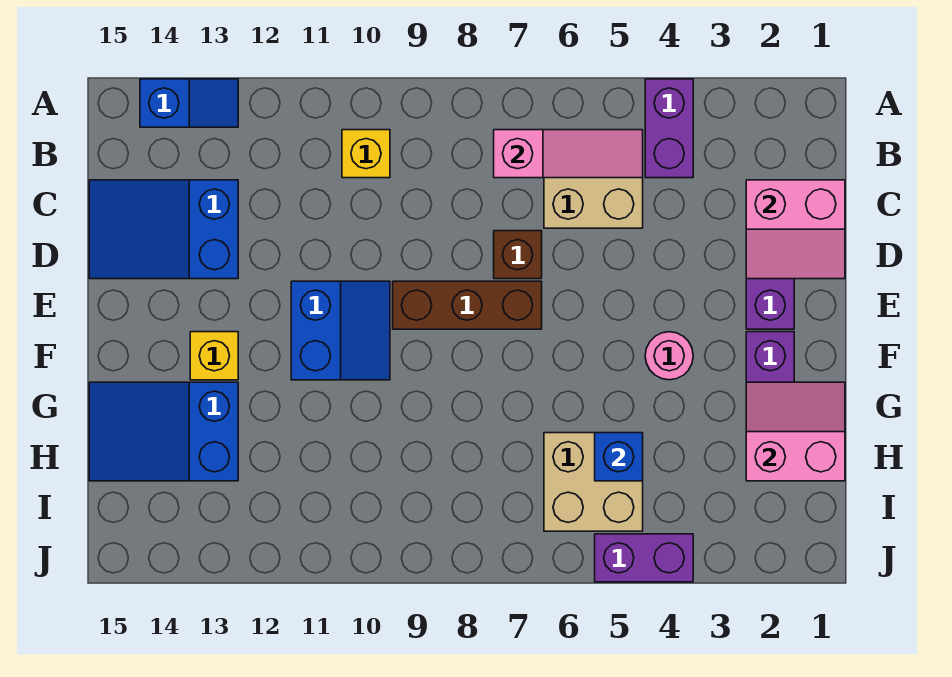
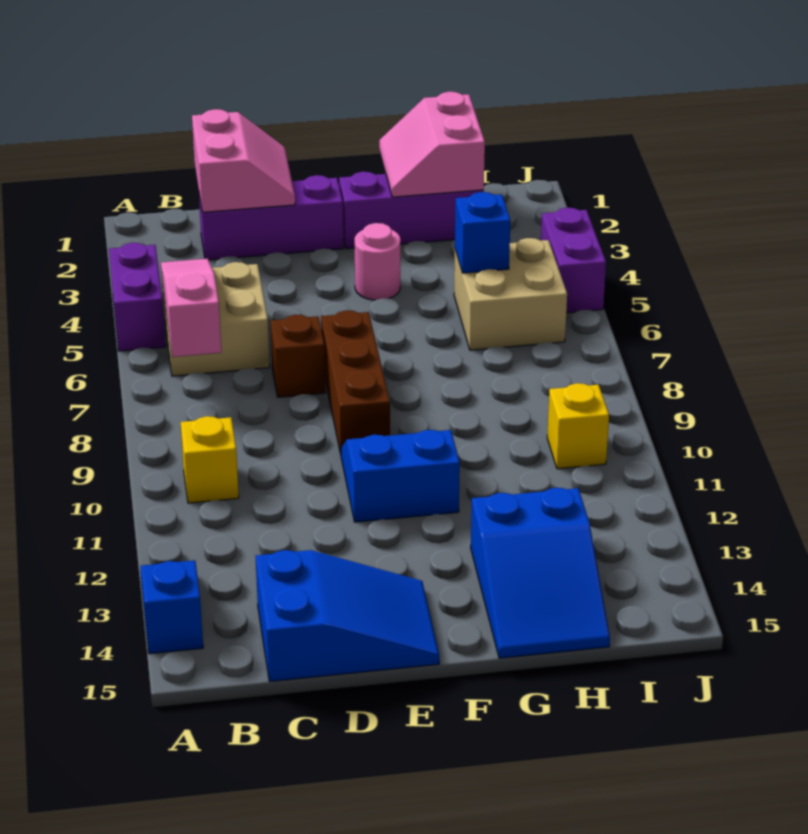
purple brick A4:B4 level 1 -> purple brick A4:A5 level 1
blue slope C13:D15 level 1 top 13 -> blue slope C14:E15 level 1 top C
yellow brick F13 level 1 -> yellow brick I10 level 1

